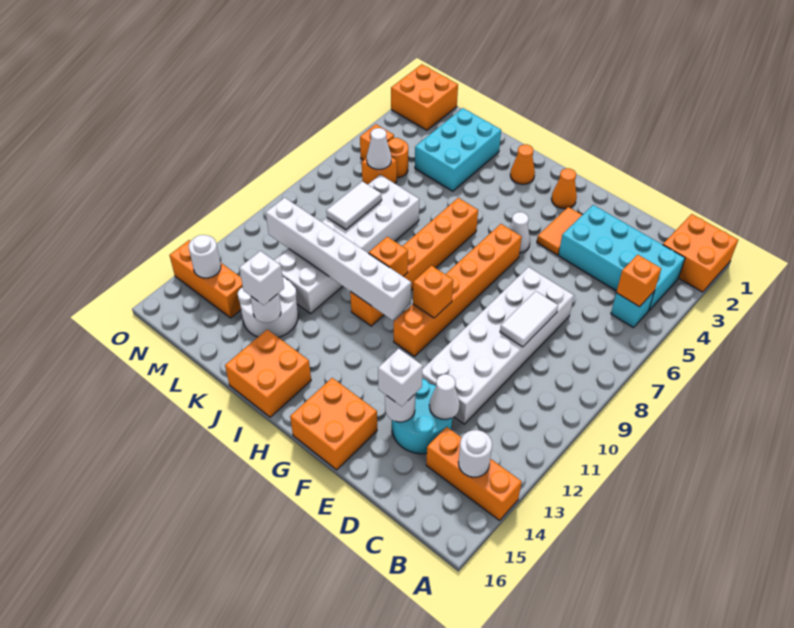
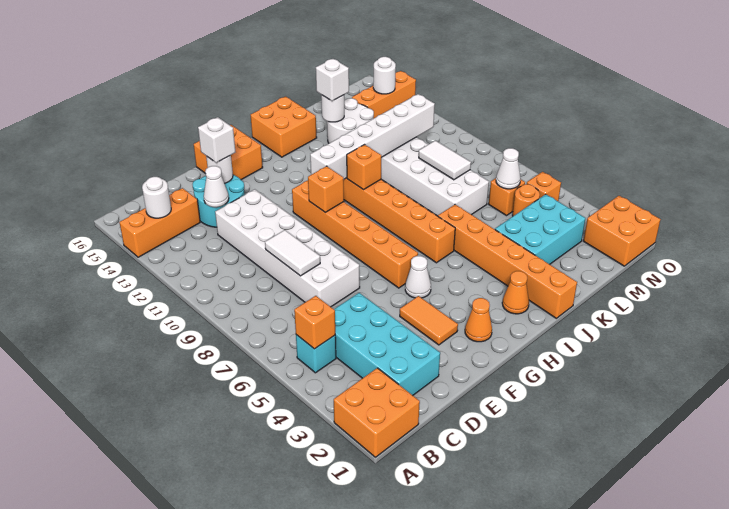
cyan brick B3:E4 level 1 -> cyan brick C2:D5 level 1
none -> orange brick J1:J6 level 1
cyan brick K2:L4 level 1 -> cyan brick K3:M4 level 1

